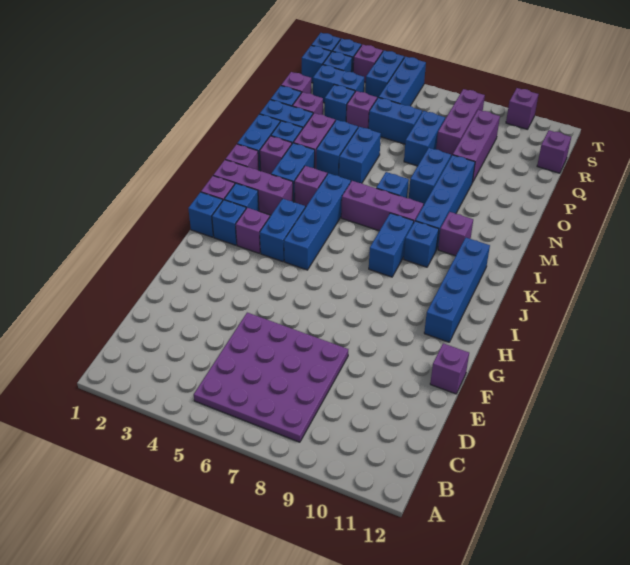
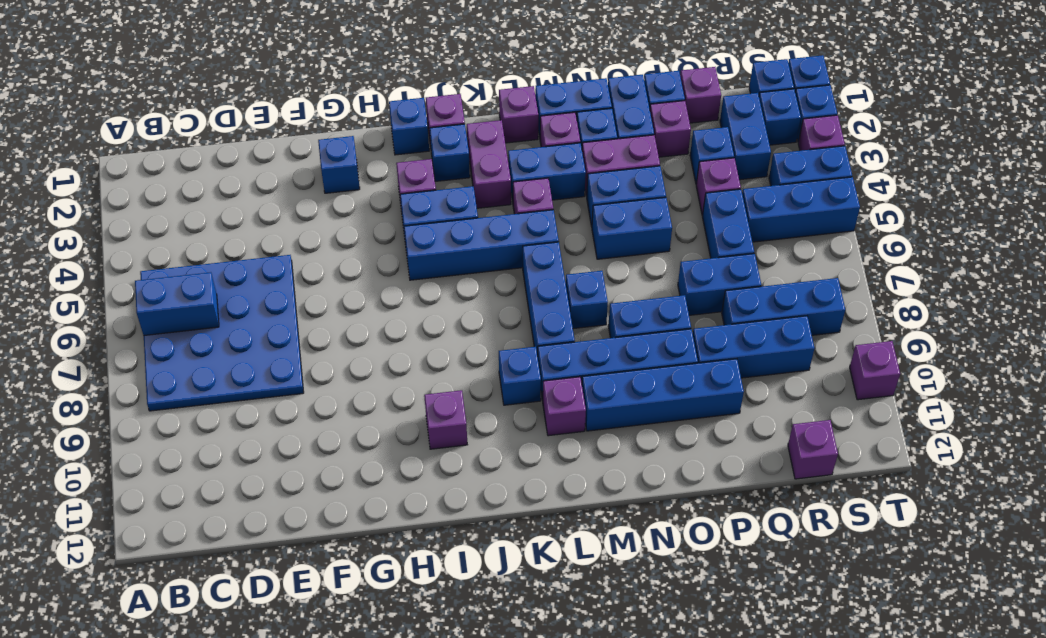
purple plate B5:E8 level 1 -> blue plate B5:E8 level 1
purple brick F12 level 1 -> purple brick I10 level 1
blue brick H11:K11 level 1 -> blue brick M10:P10 level 1
blue brick I2 level 1 -> blue brick G2 level 1
blue brick J8:K8 level 1 -> blue brick B6:C6 level 2
purple brick K1:K3 level 1 -> purple brick K2:K3 level 1
purple brick L6:L8 level 1 -> blue brick L6:L8 level 1
purple brick P9:R9 level 1 -> blue brick P9:R9 level 1
purple brick Q8:S8 level 1 -> blue brick Q8:S8 level 1

